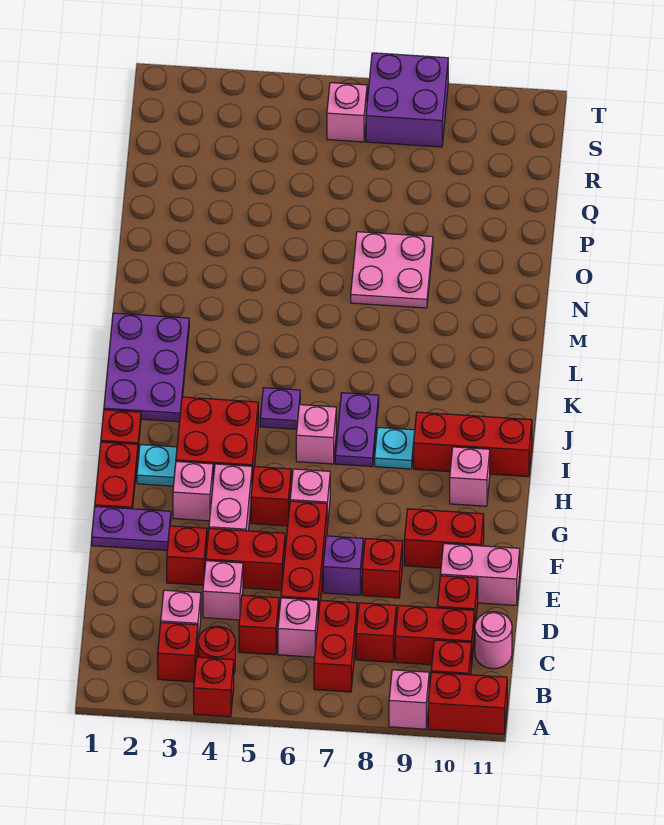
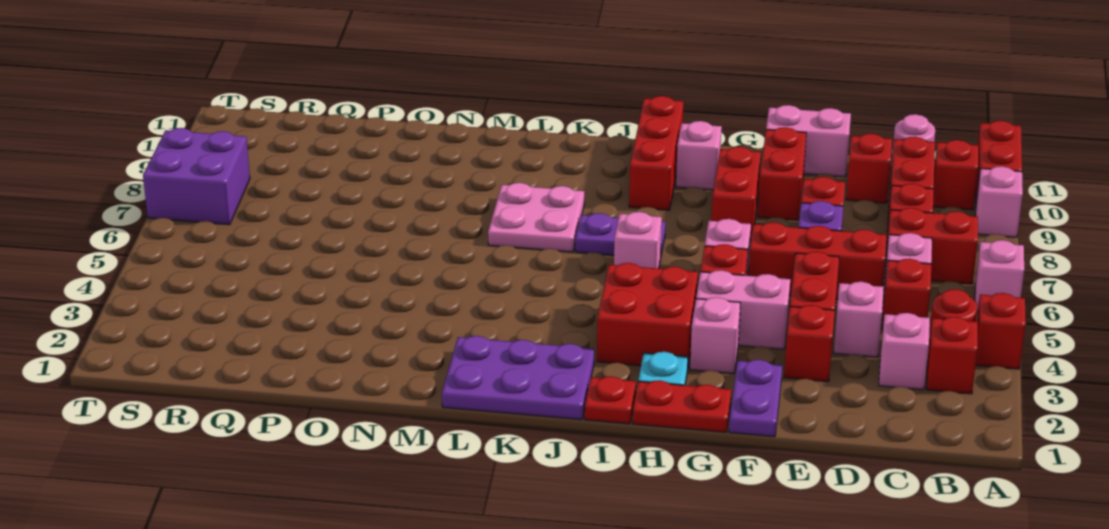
pink brick E10:E11 level 1 -> pink brick E11:F11 level 1
none -> red brick G8:G9 level 1
cyan plate I8 level 1 -> none
purple plate J5 level 1 -> none
pink plate N7:O8 level 1 -> pink plate K7:L8 level 1
pink brick S6 level 1 -> pink brick A6 level 1

